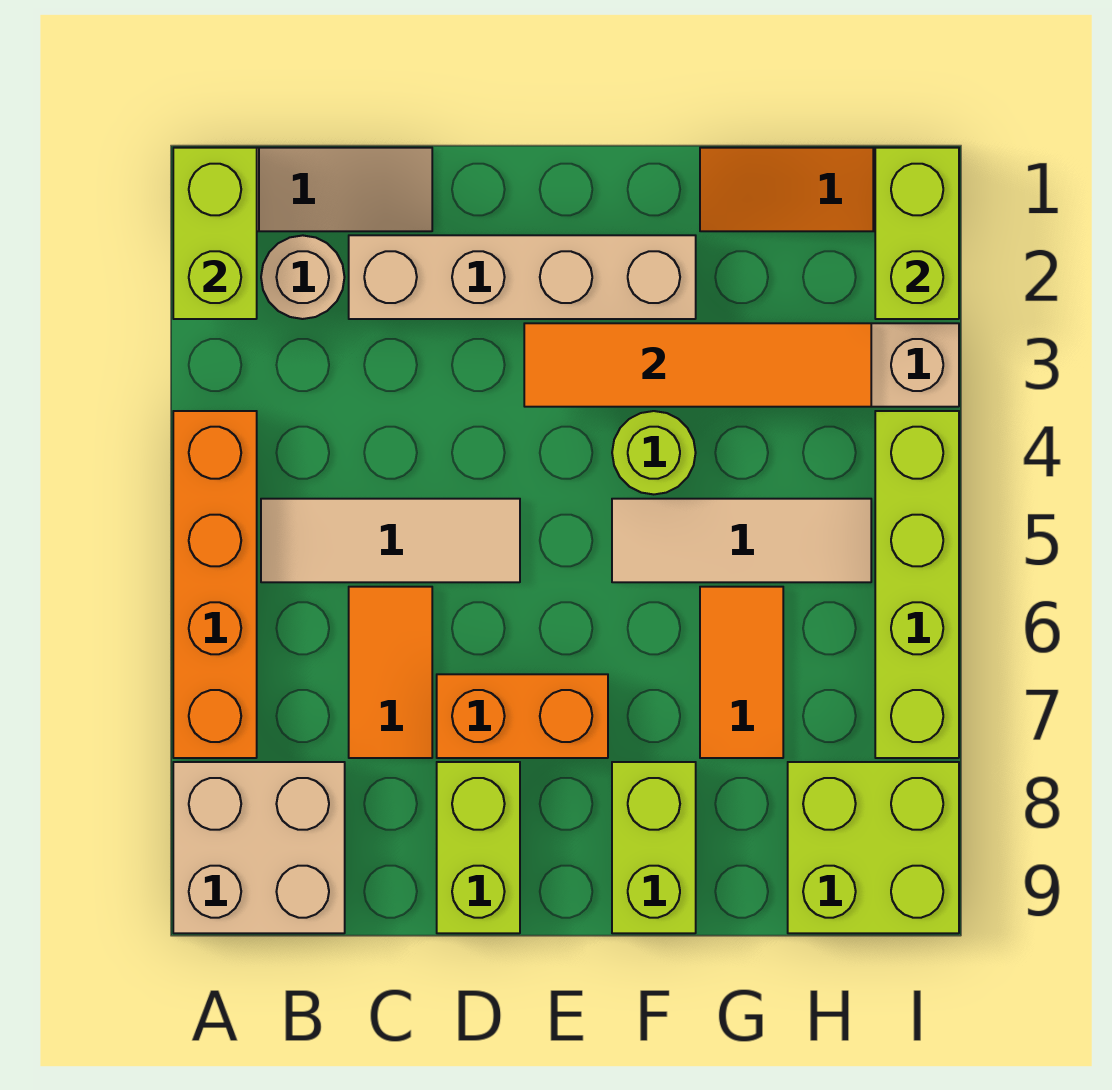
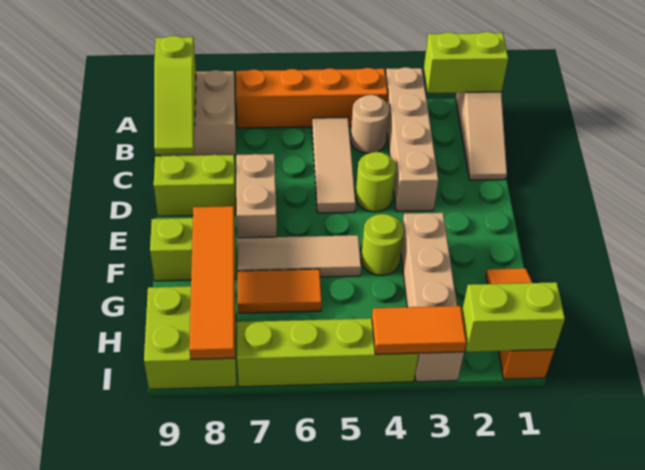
none -> lime slope A9:C9 level 2 top A
tan round brick B2 level 1 -> tan round brick B4 level 1
tan brick C2:F2 level 1 -> tan brick A3:D3 level 1
orange tile C6:C7 level 1 -> orange tile I3:I4 level 2
none -> lime round brick D4 level 1
orange brick D7:E7 level 1 -> tan brick D7:E7 level 1
orange tile E3:H3 level 2 -> orange tile F8:I8 level 2
tan tile F5:H5 level 1 -> tan tile F5:F7 level 1

